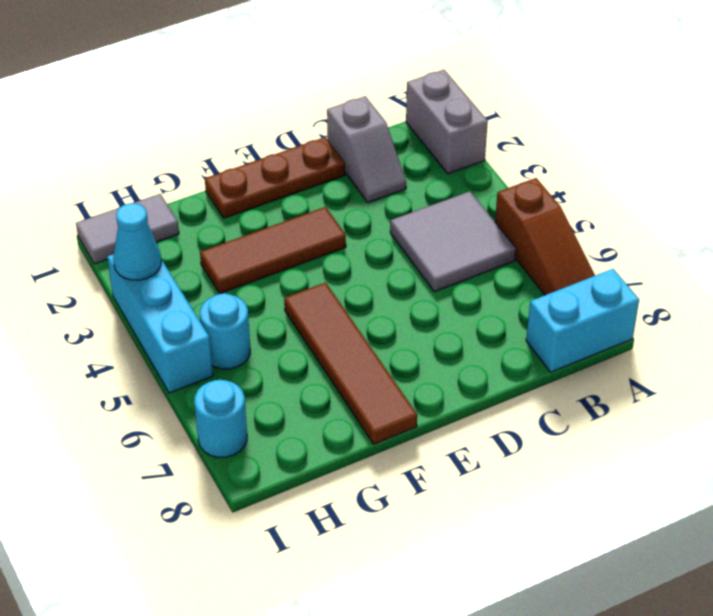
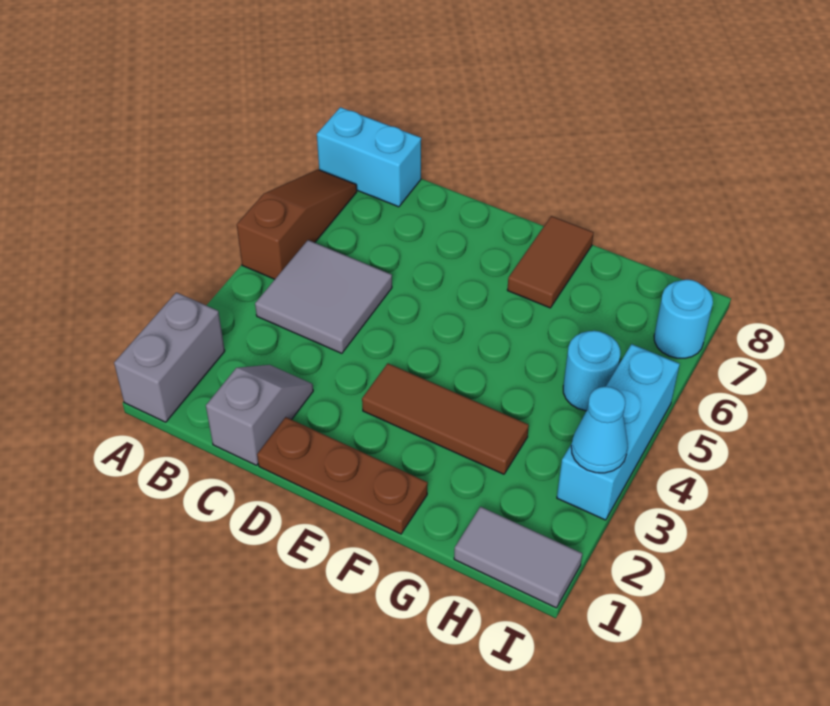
brown tile F5:F8 level 1 -> brown tile F7:F8 level 1

